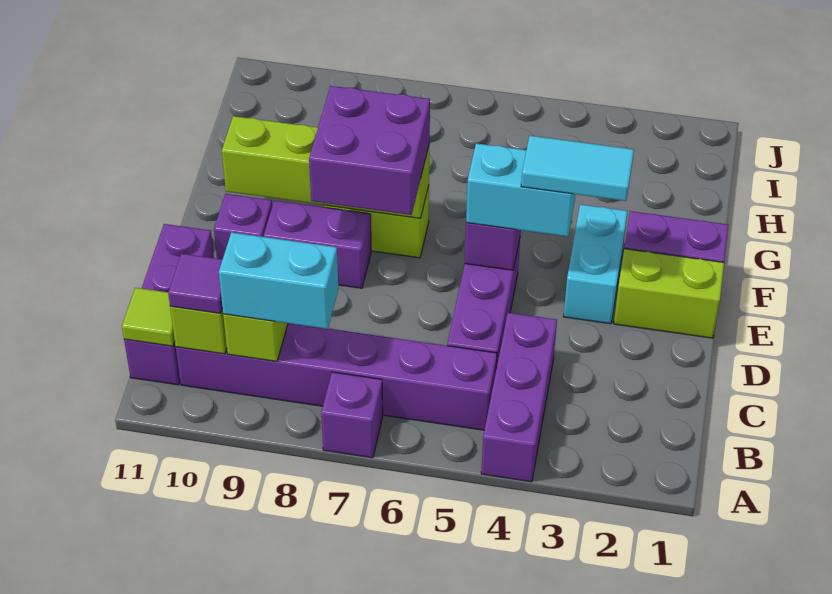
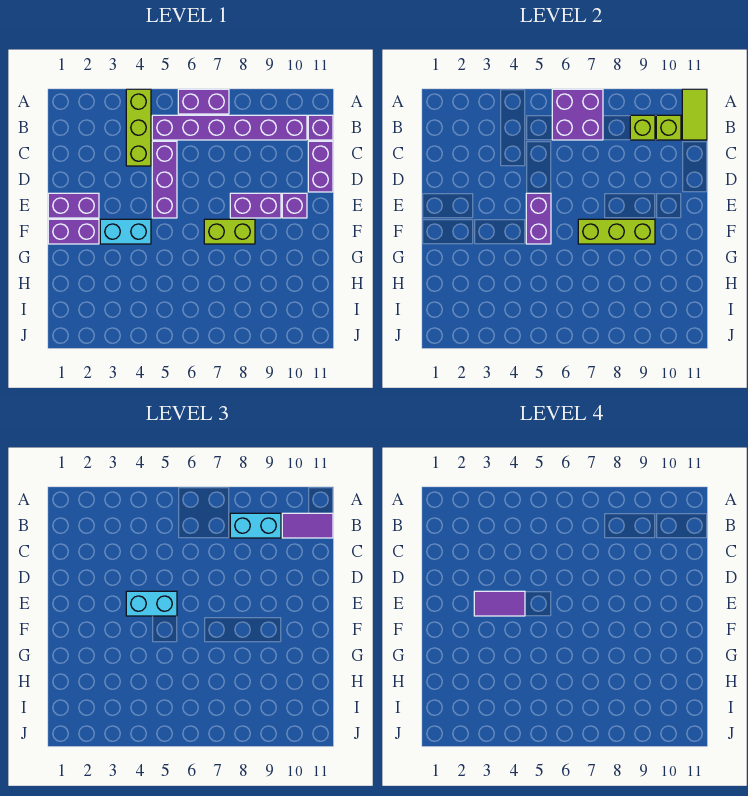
purple brick A4:C4 level 1 -> lime brick A4:C4 level 1
purple brick A7 level 1 -> purple brick A6:A7 level 1
purple tile B10 level 3 -> purple tile B10:B11 level 3
lime tile B11 level 2 -> lime tile A11:B11 level 2
lime brick E1:E2 level 1 -> purple brick E1:E2 level 1
cyan brick E3:F3 level 1 -> cyan brick F3:F4 level 1
cyan tile E3:E4 level 4 -> purple tile E3:E4 level 4
purple brick E7:F8 level 3 -> purple brick A6:B7 level 2
lime brick F7:F10 level 2 -> lime brick F7:F9 level 2

